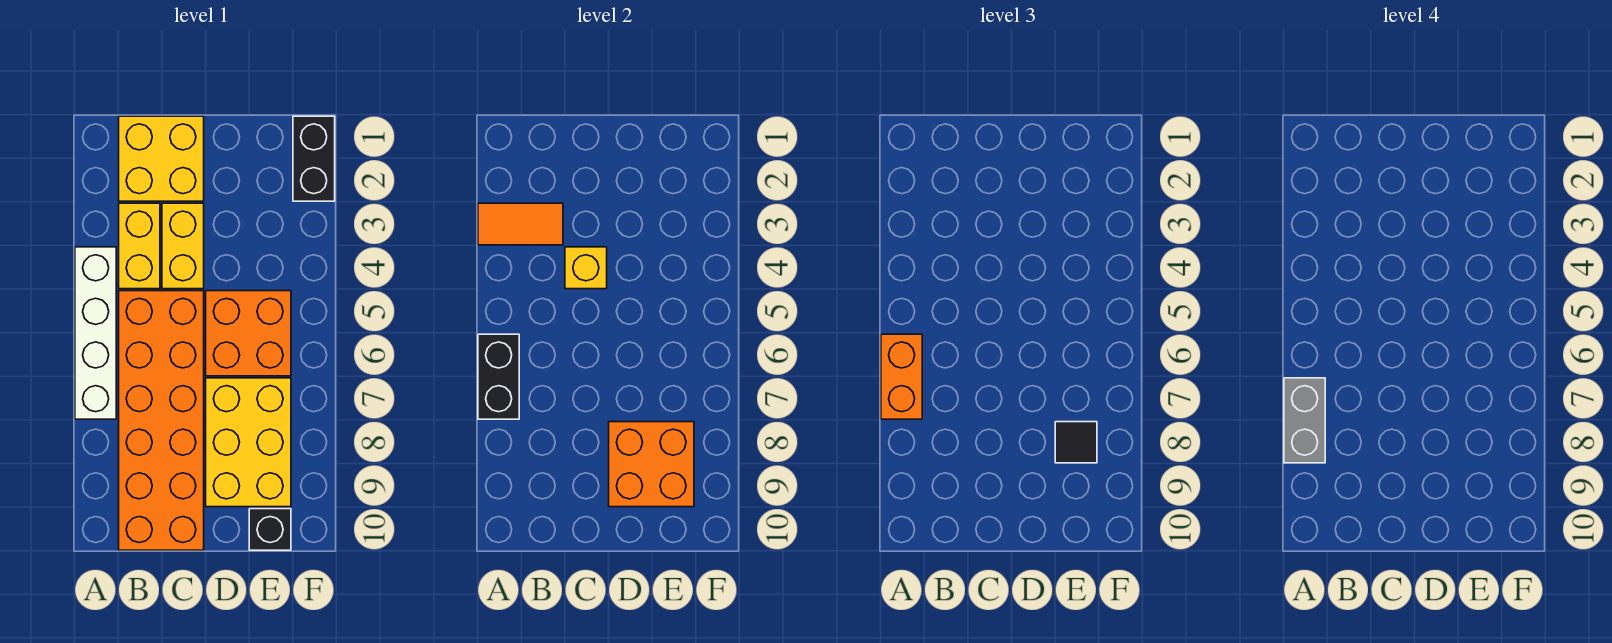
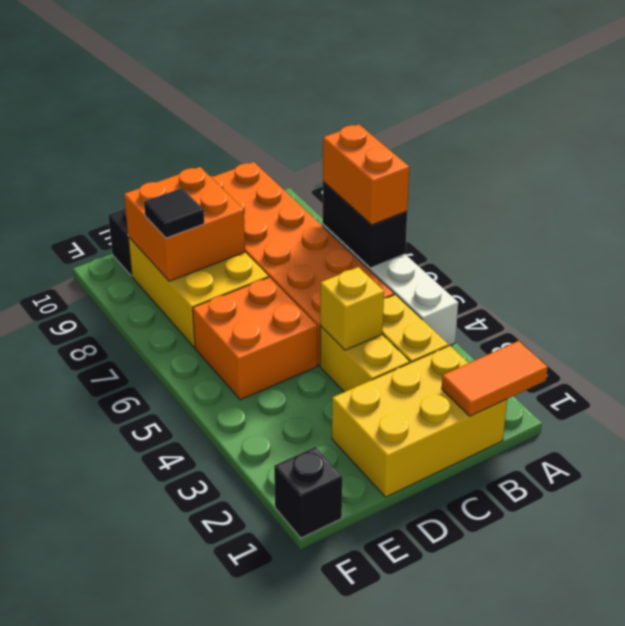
orange tile A3:B3 level 2 -> orange tile A1:B1 level 2
grey brick A7:A8 level 4 -> none
yellow brick B1:C2 level 1 -> yellow brick B1:D2 level 1
black brick F1:F2 level 1 -> black brick F1 level 1

